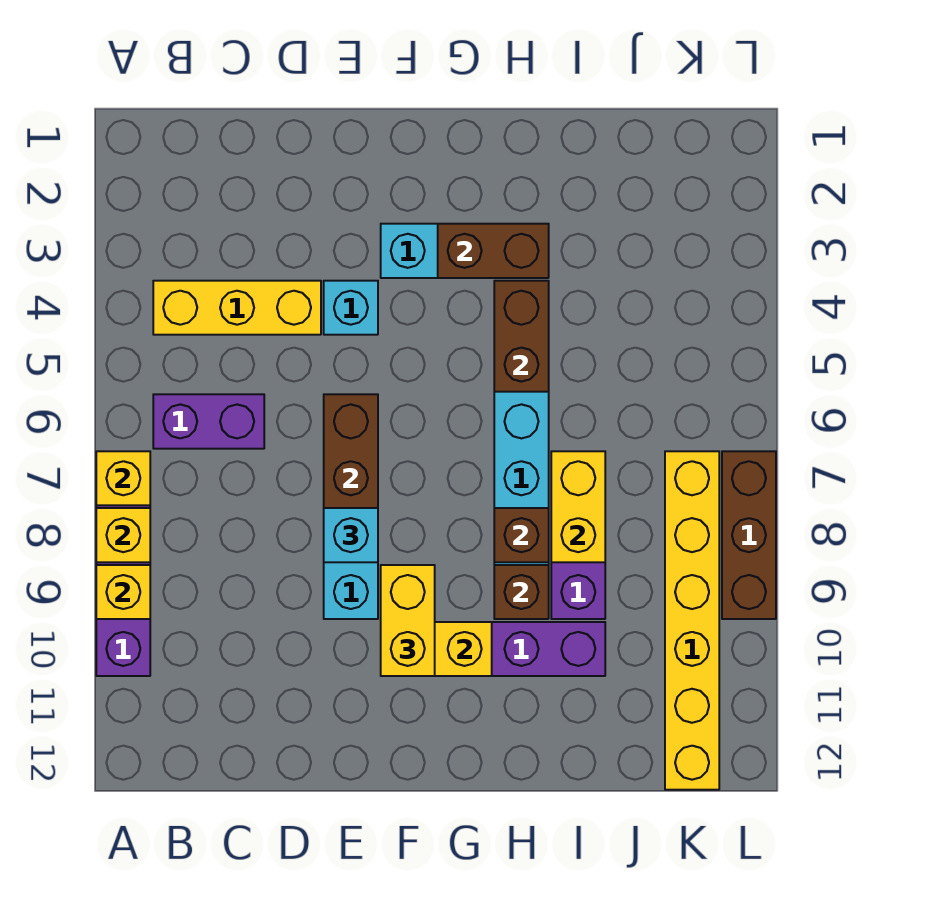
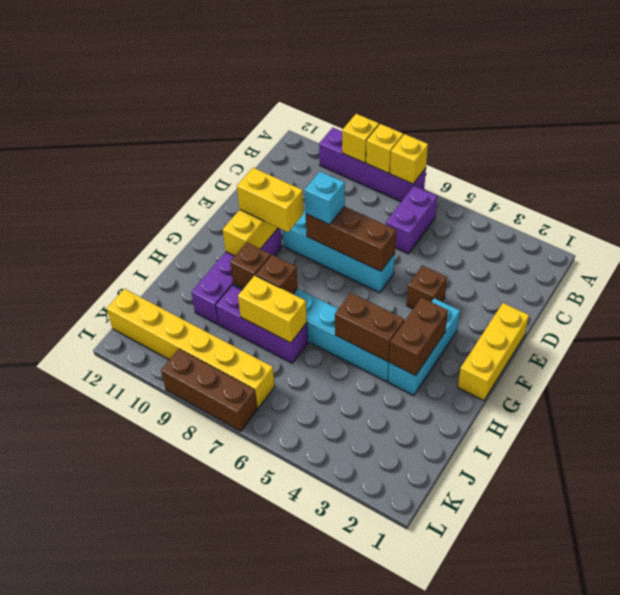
yellow brick B4:D4 level 1 -> yellow brick E1:G1 level 1
cyan brick E4 level 1 -> brown brick E4 level 1

